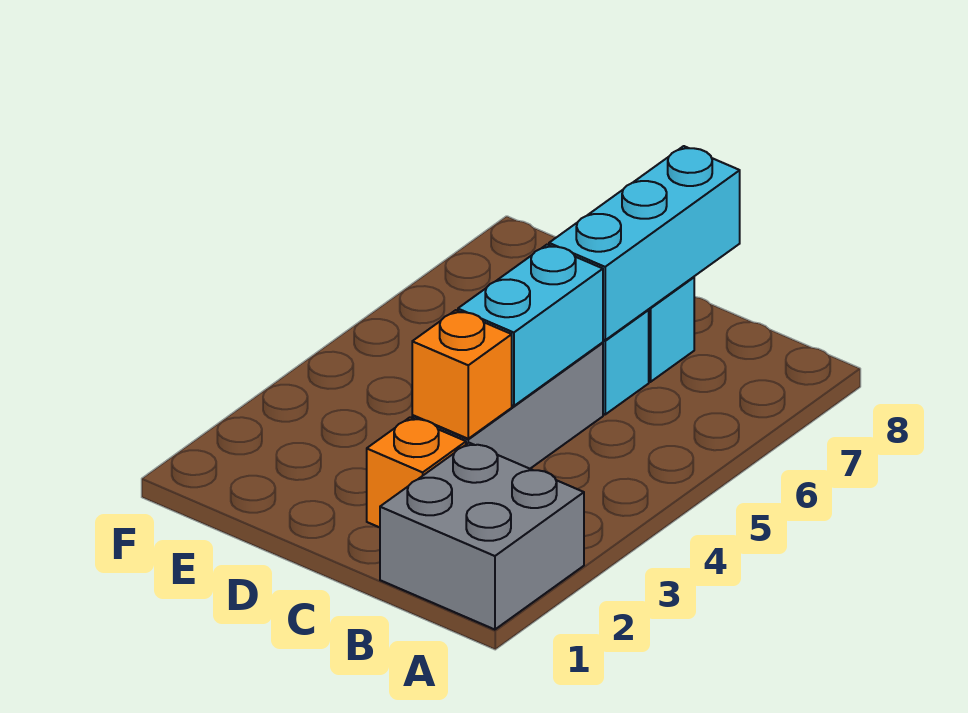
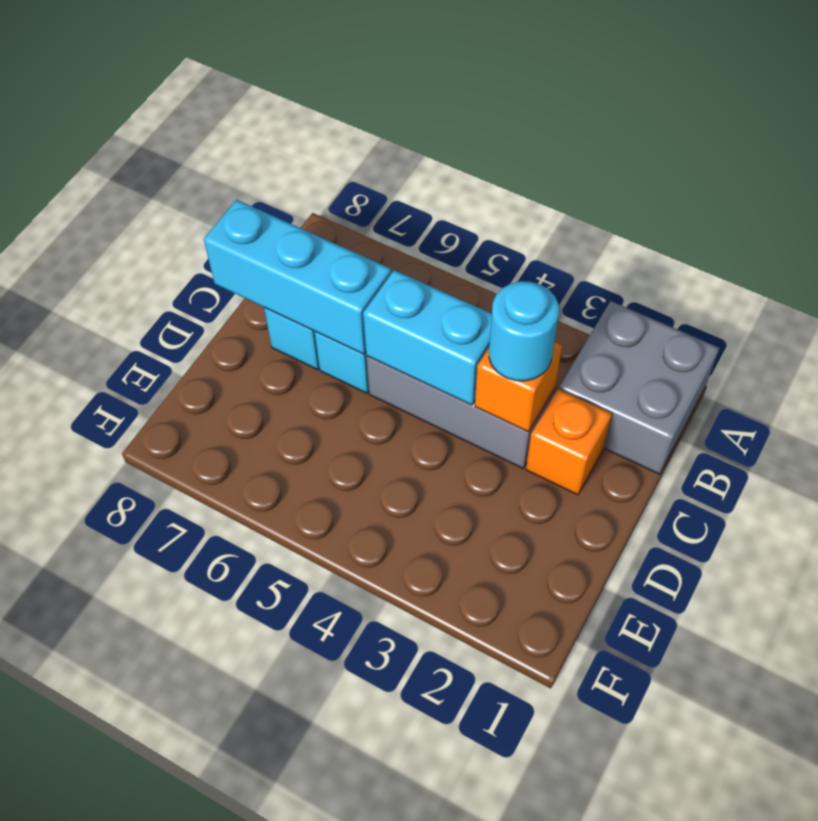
none -> cyan round brick C3 level 3

